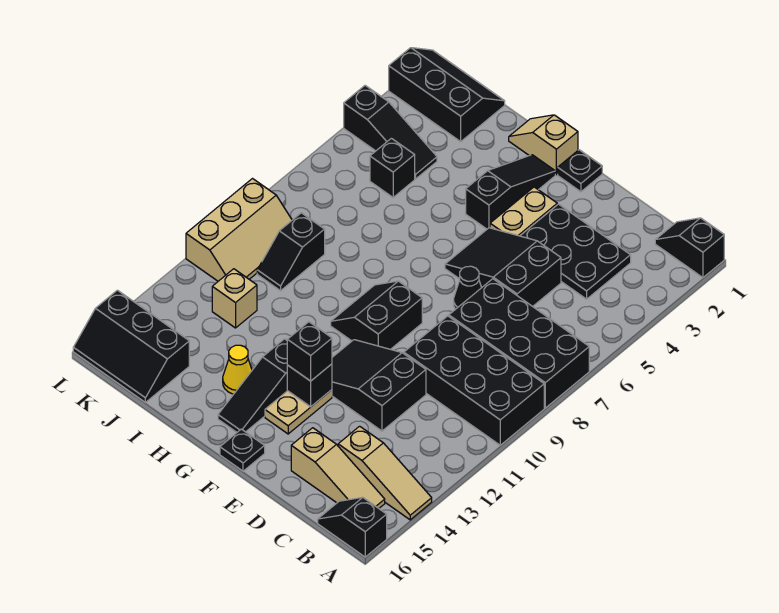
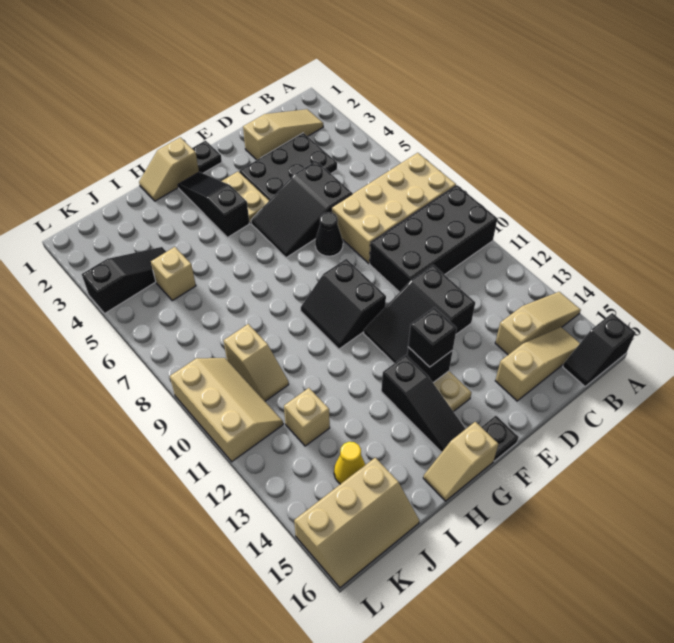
black slope A1:B1 level 1 top A -> none
black brick A7:D8 level 1 -> tan brick A7:D8 level 1
none -> tan slope B2:D2 level 1 top D
none -> tan slope G16:H16 level 1 top G
yellow cone H14 level 1 -> yellow cone J14 level 1
black slope J1:L2 level 1 top 2 -> none
black brick J5 level 1 -> tan brick J5 level 1
black slope J9:J10 level 1 top 9 -> tan slope J9:J10 level 1 top 9
black slope J15:L16 level 1 top 15 -> tan slope J15:L16 level 1 top 15

